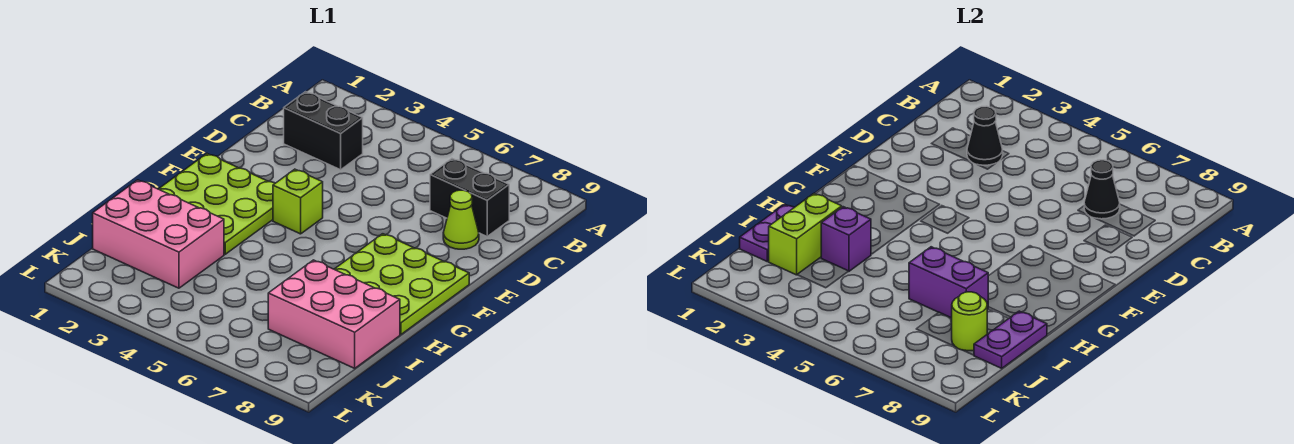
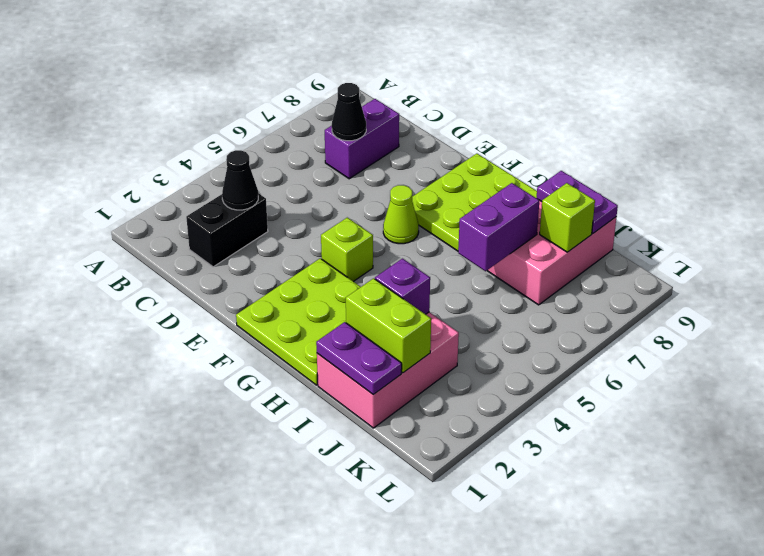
black brick C7:C8 level 1 -> purple brick C7:C8 level 1
lime cone D8 level 1 -> lime cone F6 level 1
lime round brick J8 level 2 -> lime brick J8 level 2

